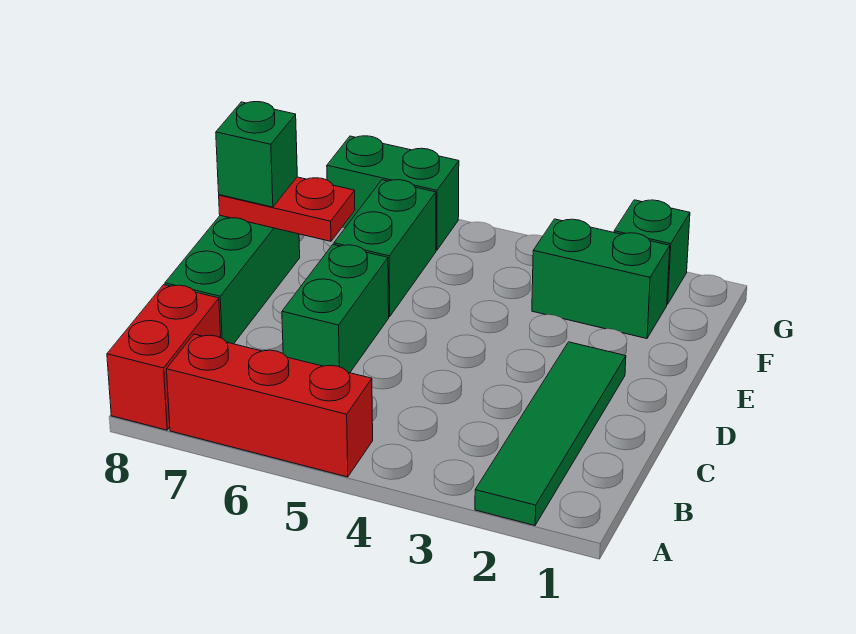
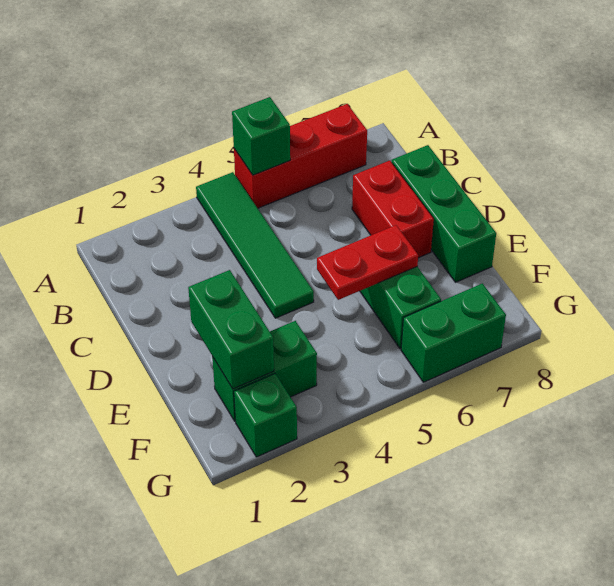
green tile A2:D2 level 1 -> green tile A4:D4 level 1
red brick A8:B8 level 1 -> red brick C7:D7 level 1
green brick C6:D6 level 1 -> green brick E2:F2 level 2
red plate E7:E8 level 2 -> red plate E5:E6 level 2
green brick E8 level 3 -> green brick A5 level 2

